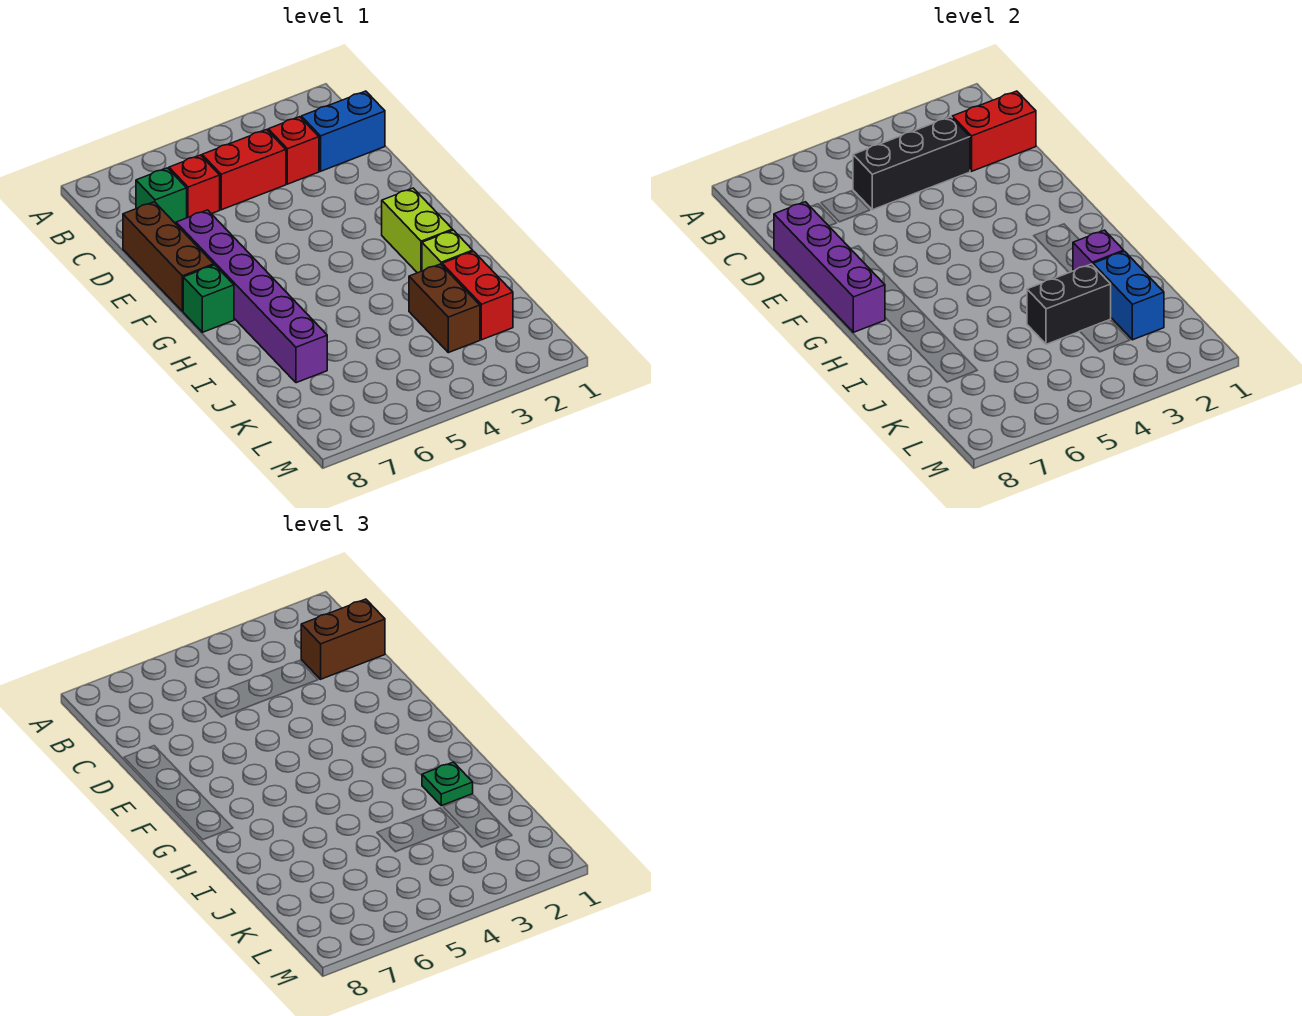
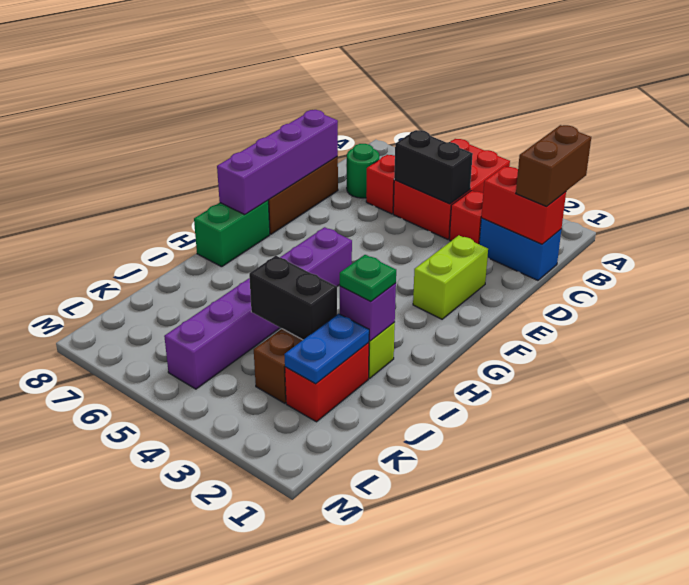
brown brick C1:C2 level 3 -> brown brick B1:C1 level 3
black brick C3:C5 level 2 -> black brick C4:C5 level 2
red brick C4:C5 level 1 -> red brick A4:C5 level 1
green brick C7 level 1 -> green round brick C7 level 1
purple brick E7:J7 level 1 -> purple brick G5:L5 level 1
lime brick G2:H2 level 1 -> lime brick E2:F2 level 1
green brick G8 level 1 -> green brick G8:H8 level 1
blue brick J2:K2 level 2 -> blue plate J2:K2 level 2

